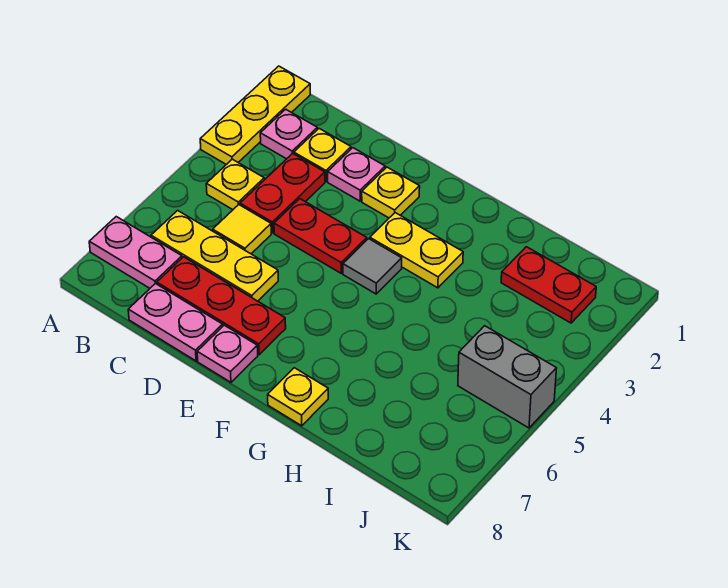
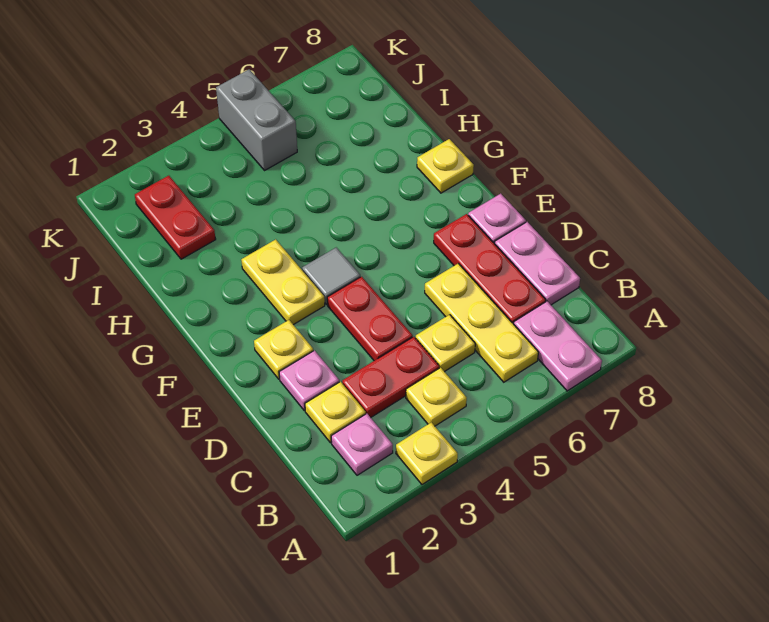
yellow plate A1:A3 level 1 -> yellow plate A3 level 1
yellow tile C5 level 1 -> yellow plate C5 level 1

